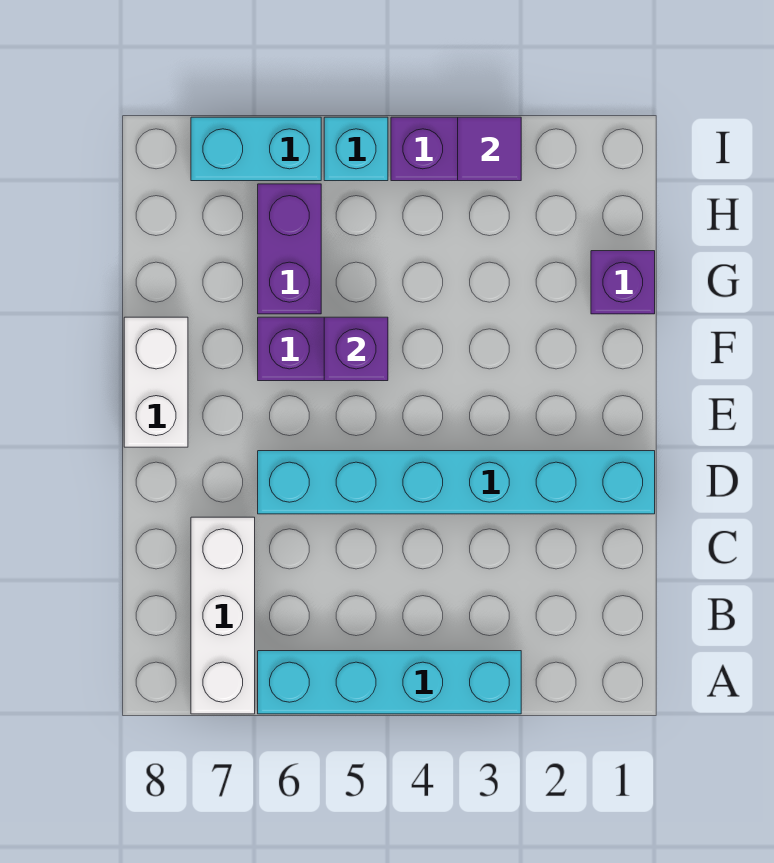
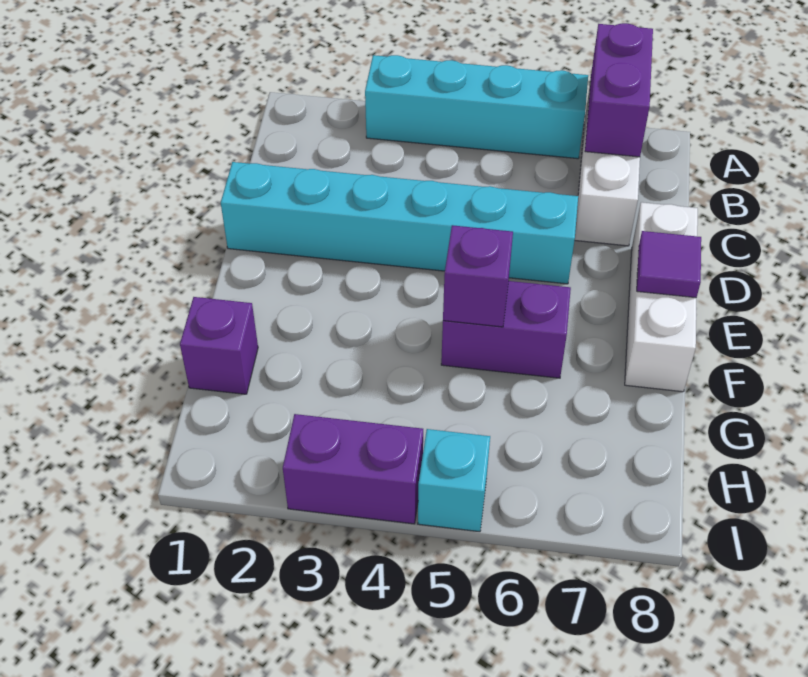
white brick E8:F8 level 1 -> white brick D8:F8 level 1
purple brick G6:H6 level 1 -> purple brick A7:B7 level 2
purple tile I3 level 2 -> purple tile E8 level 2
cyan brick I6:I7 level 1 -> none

